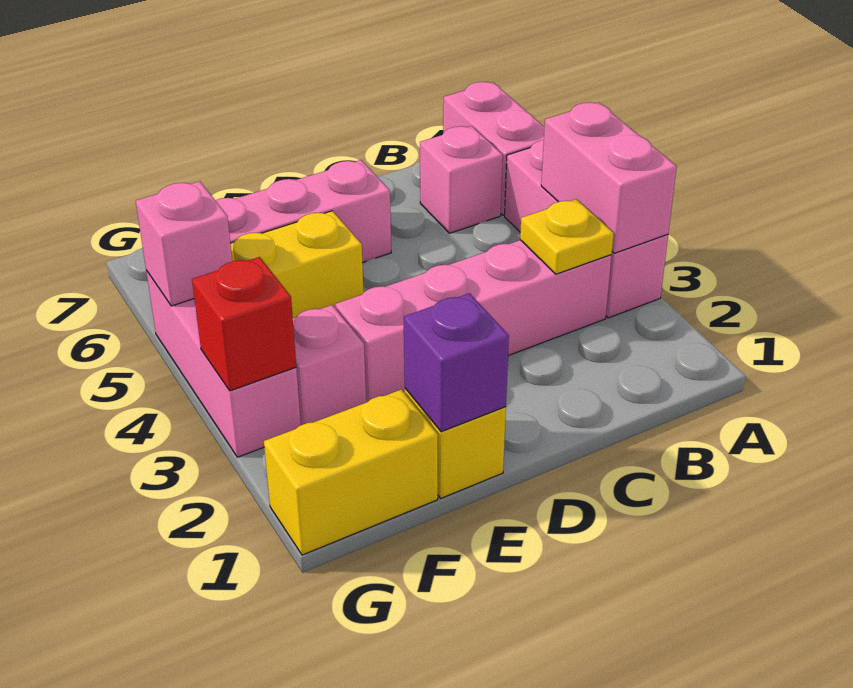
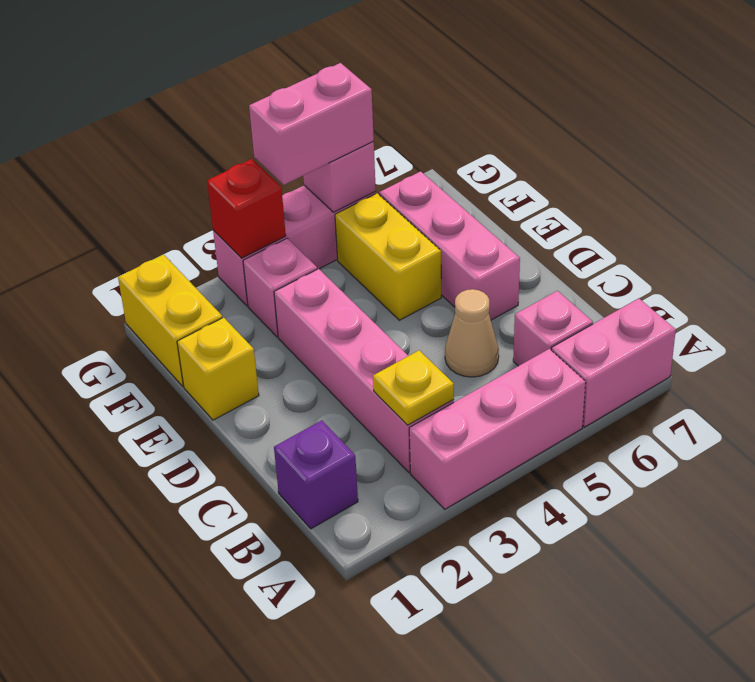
pink brick A3:A4 level 2 -> pink brick G4:G5 level 3
none -> tan cone C5 level 1
purple brick E1 level 2 -> purple brick B1 level 1

